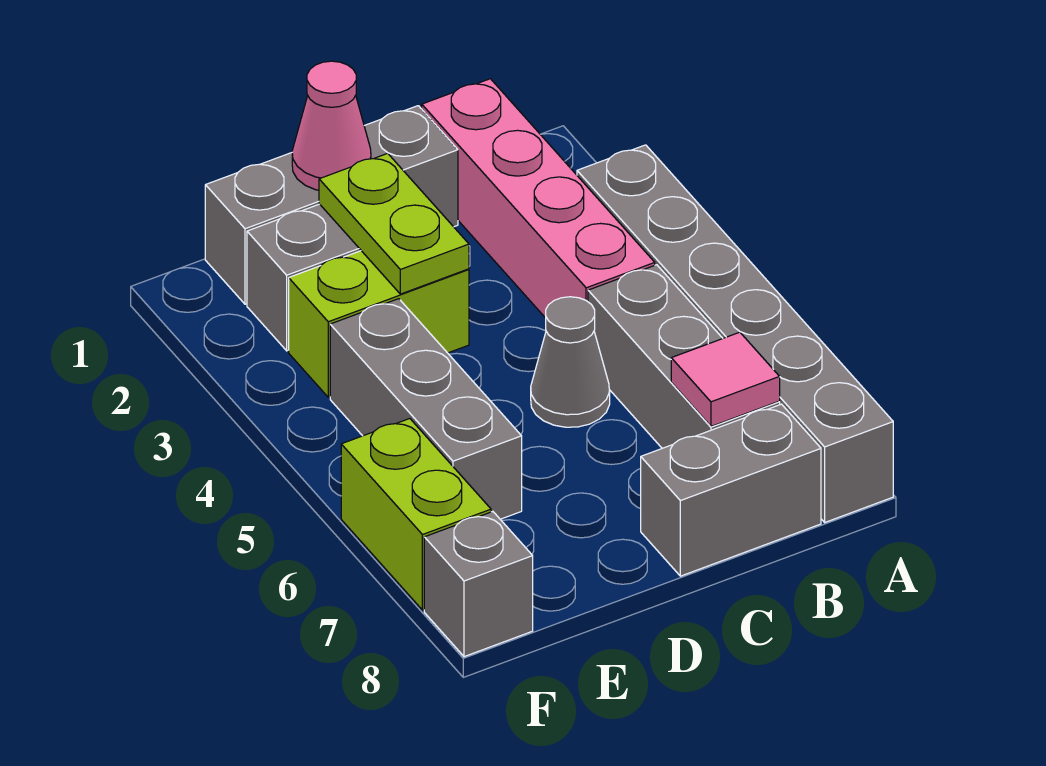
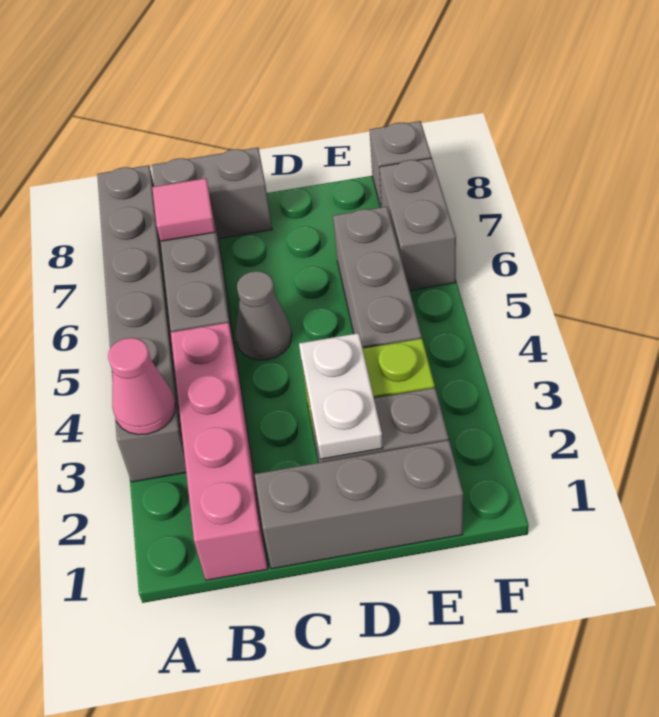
pink cone D1 level 2 -> pink cone A3 level 2
lime plate D2:D3 level 2 -> white plate D2:D3 level 2
lime brick F6:F7 level 1 -> grey brick F6:F7 level 1

